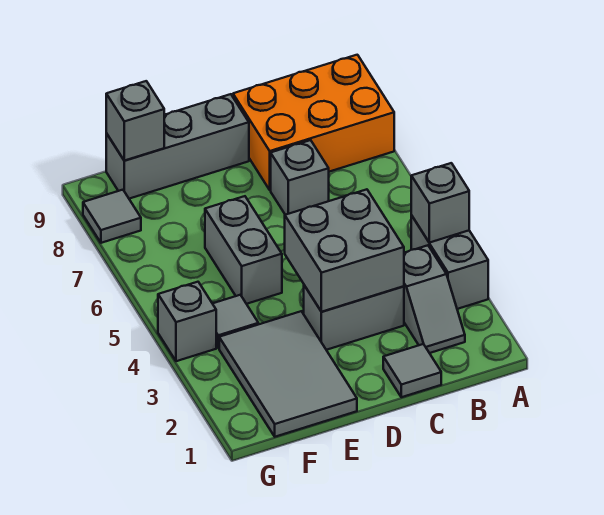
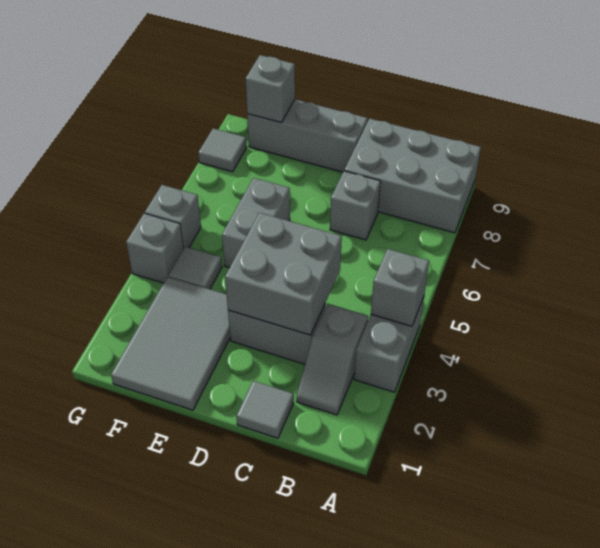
orange brick A8:C9 level 1 -> grey brick A8:C9 level 1
none -> grey brick G5 level 1

